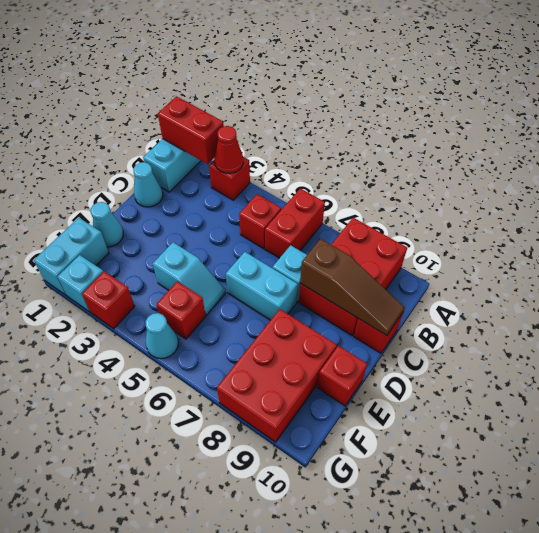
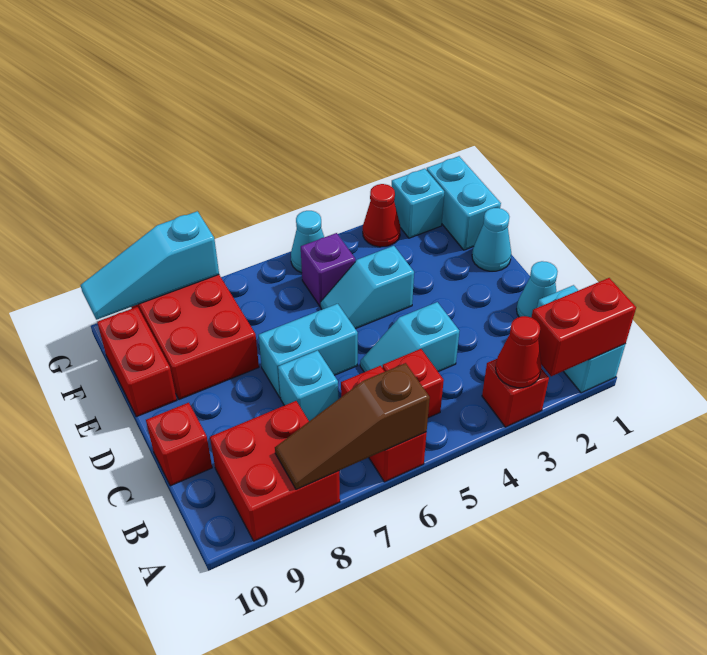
red brick A8:C9 level 1 -> red brick A8:B9 level 1
none -> cyan slope C4:C5 level 1 top 4
brown slope C8:C10 level 2 top 8 -> brown slope A6:A8 level 2 top 6
red brick E10 level 1 -> red brick E10:F10 level 1
red brick F5 level 1 -> purple brick F5 level 1
red brick G3 level 1 -> red cone G3 level 1
none -> cyan slope G8:G10 level 2 top 8

